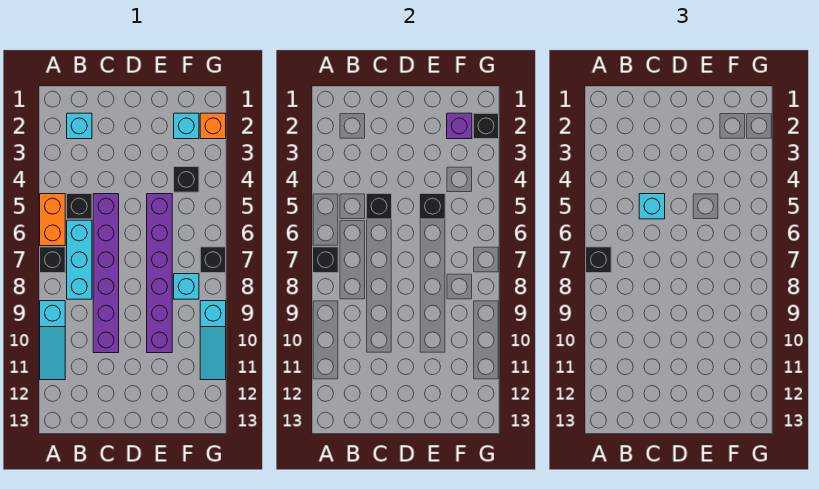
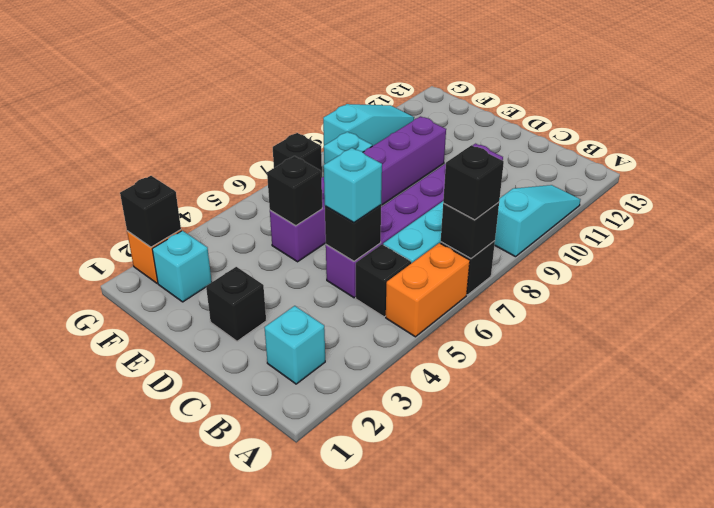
purple brick F2 level 2 -> none
black brick F4 level 1 -> black brick D2 level 1

